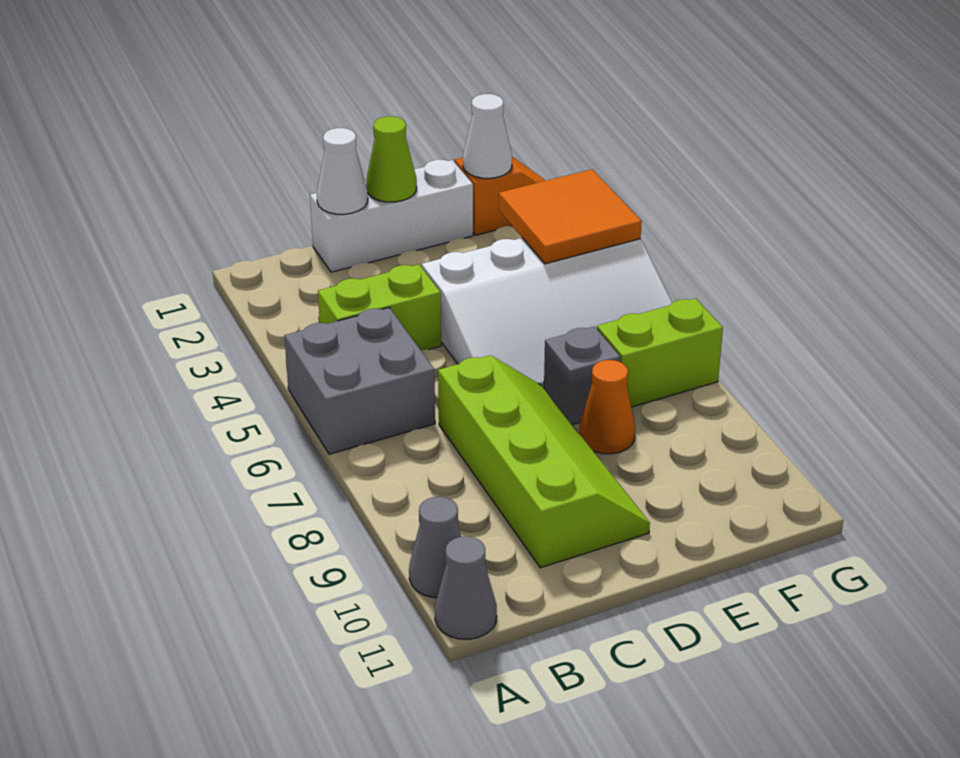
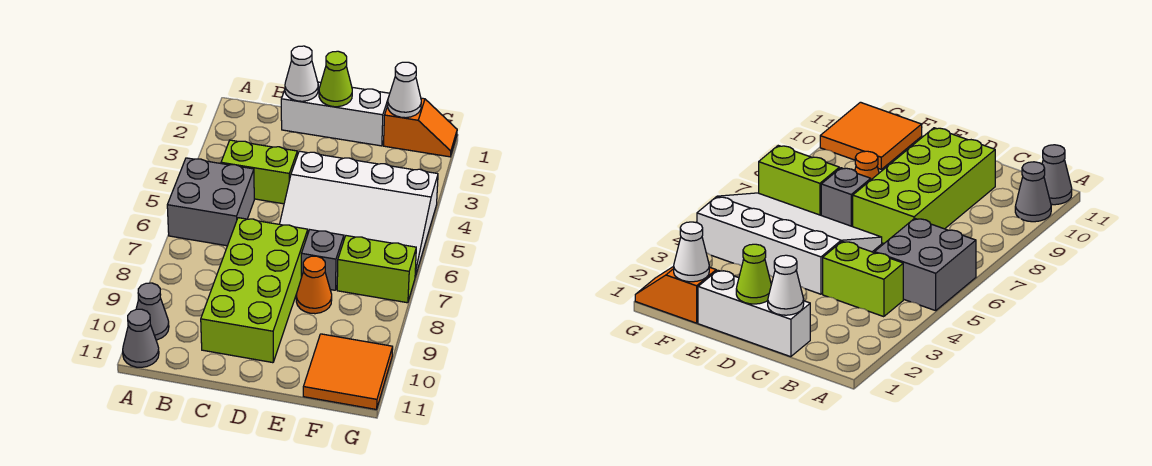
lime slope C7:D10 level 1 top C -> lime brick C7:D10 level 1
orange tile F3:G4 level 2 -> orange tile F10:G11 level 1

